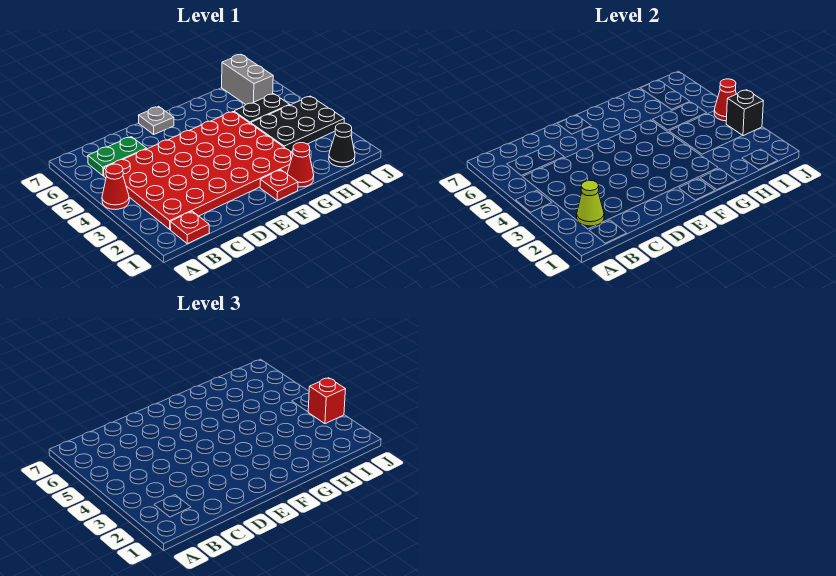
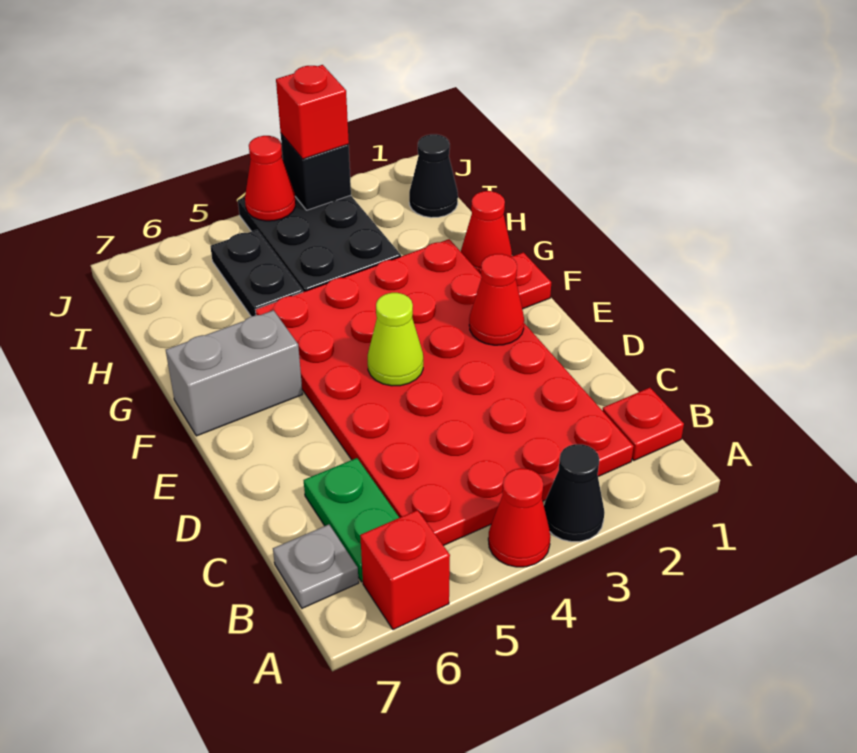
none -> black cone A3 level 1
none -> red brick A6 level 1
lime cone B2 level 2 -> lime cone E4 level 2
none -> red cone E2 level 2
grey plate E7 level 1 -> grey plate B7 level 1
grey brick I6:I7 level 1 -> grey brick F6:F7 level 1

